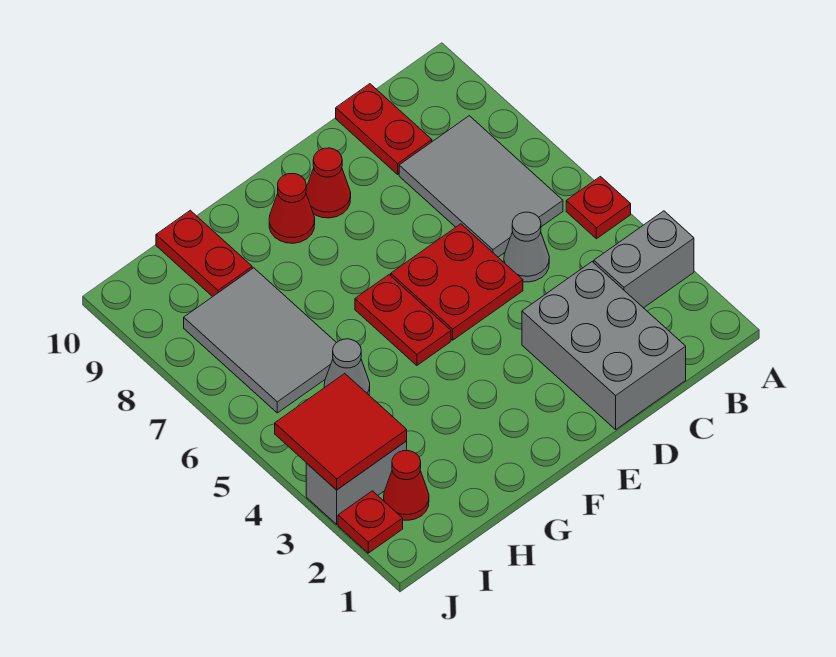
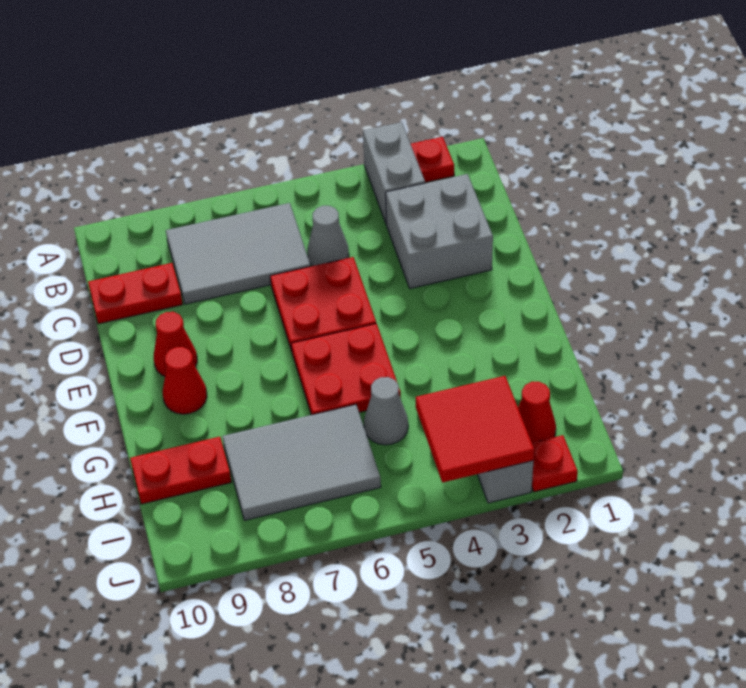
red plate A5 level 1 -> red plate A2 level 1
grey brick C1:D3 level 1 -> grey brick C2:D3 level 1
red plate F5:F6 level 1 -> red plate F5:G6 level 1

